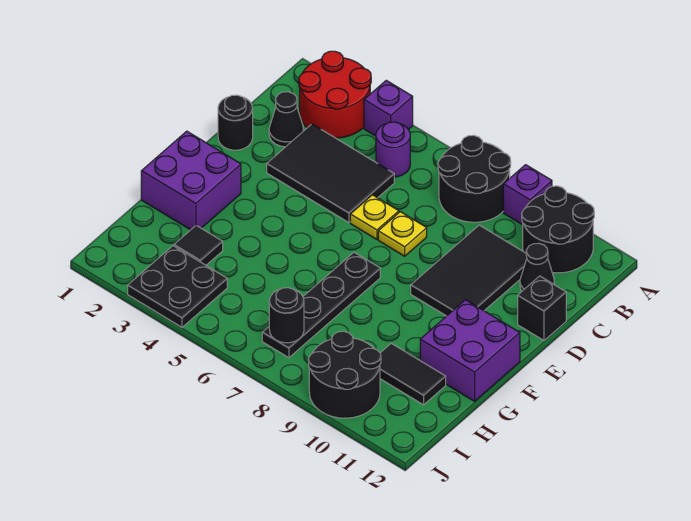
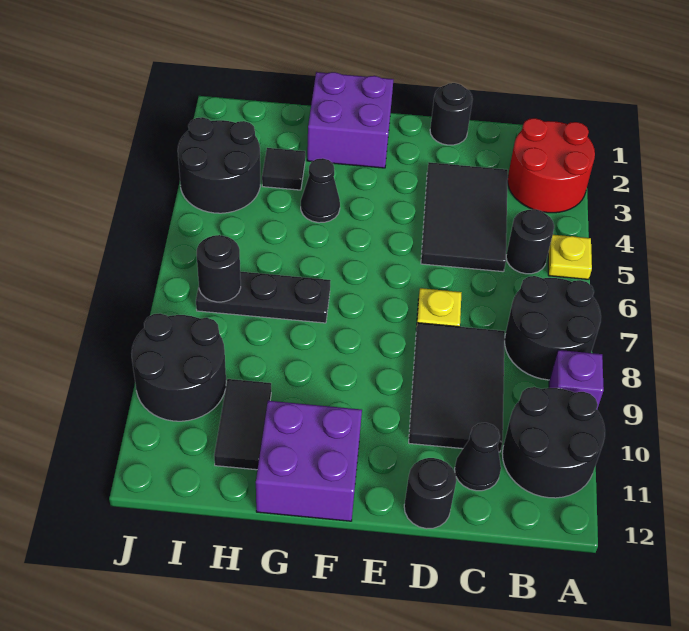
purple brick A4 level 1 -> none
purple round brick B5 level 1 -> black round brick B5 level 1
black cone C2 level 1 -> black cone G4 level 1
black tile C9:E10 level 1 -> black tile C8:D10 level 1
yellow plate D6 level 1 -> yellow plate A5 level 1
black brick D12 level 1 -> black round brick D12 level 1
black plate F7:I7 level 1 -> black plate G7:I7 level 1
black plate I3:J4 level 1 -> black round brick I3:J4 level 1

